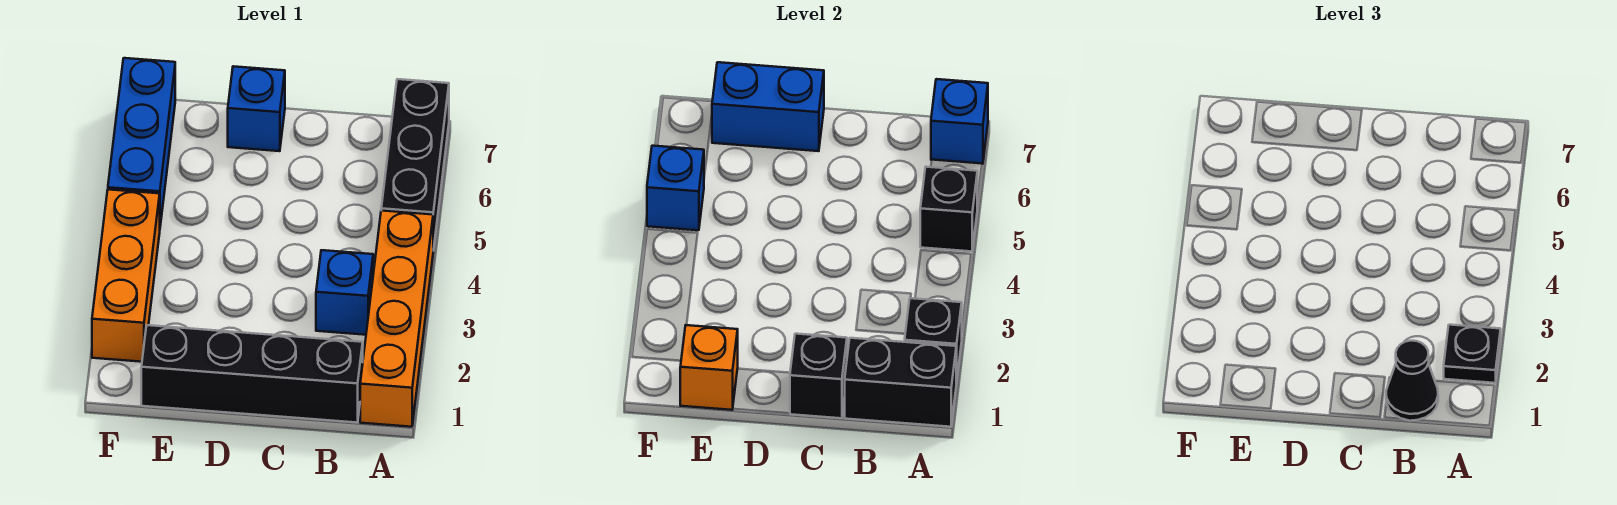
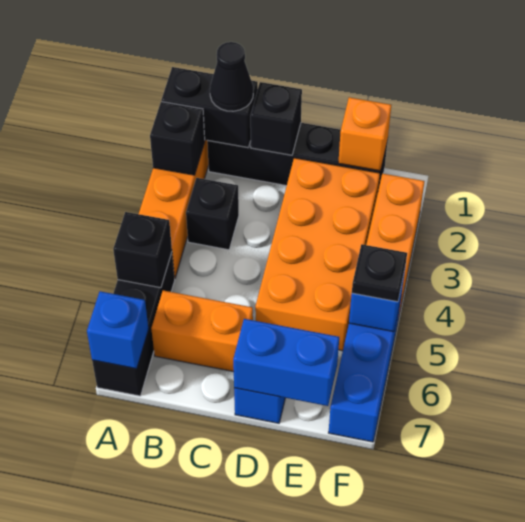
black plate A2 level 3 -> black plate F5 level 3
blue brick B3 level 1 -> black brick B3 level 1
none -> orange brick B6:C6 level 1
none -> orange brick D2:E5 level 1

